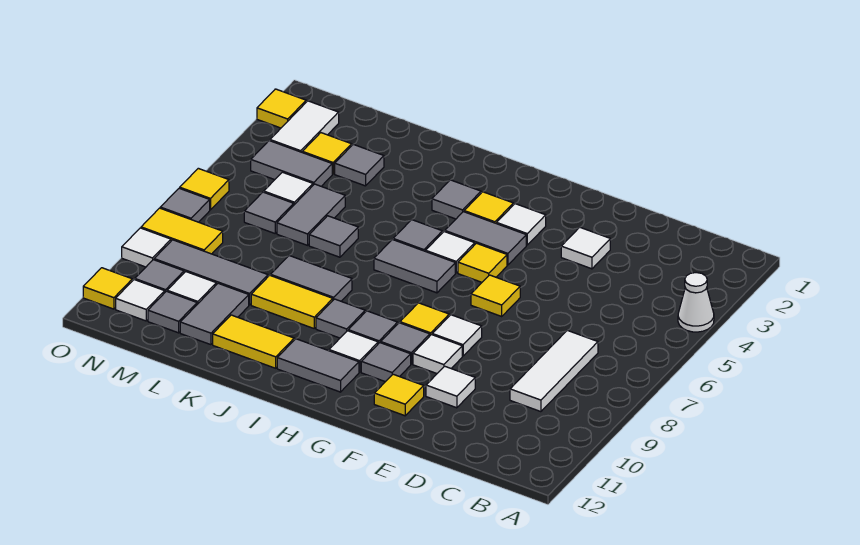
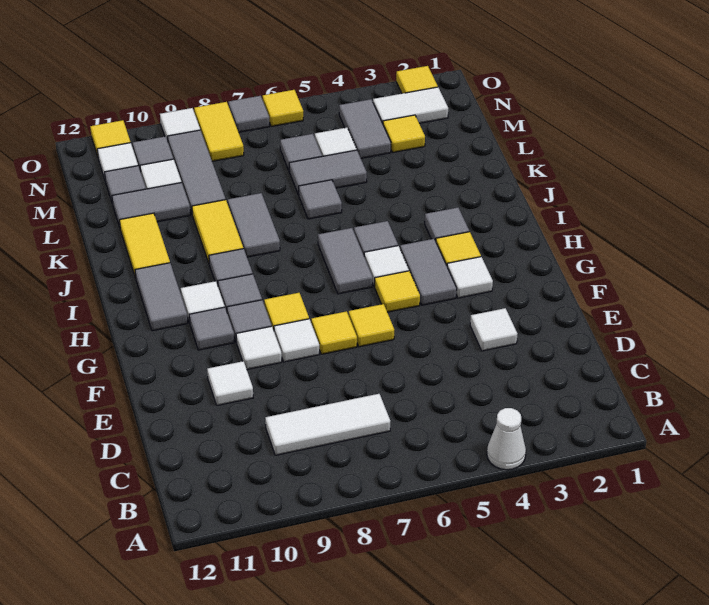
yellow tile F11 level 1 -> yellow tile F7 level 1
grey tile L3 level 1 -> none

